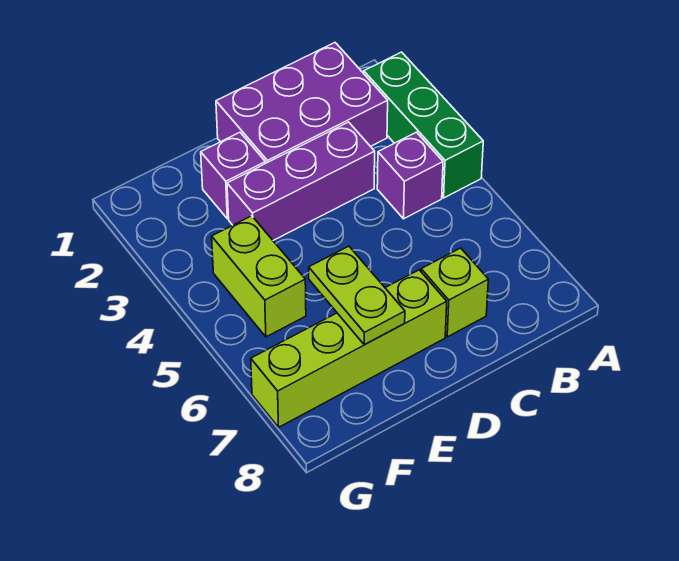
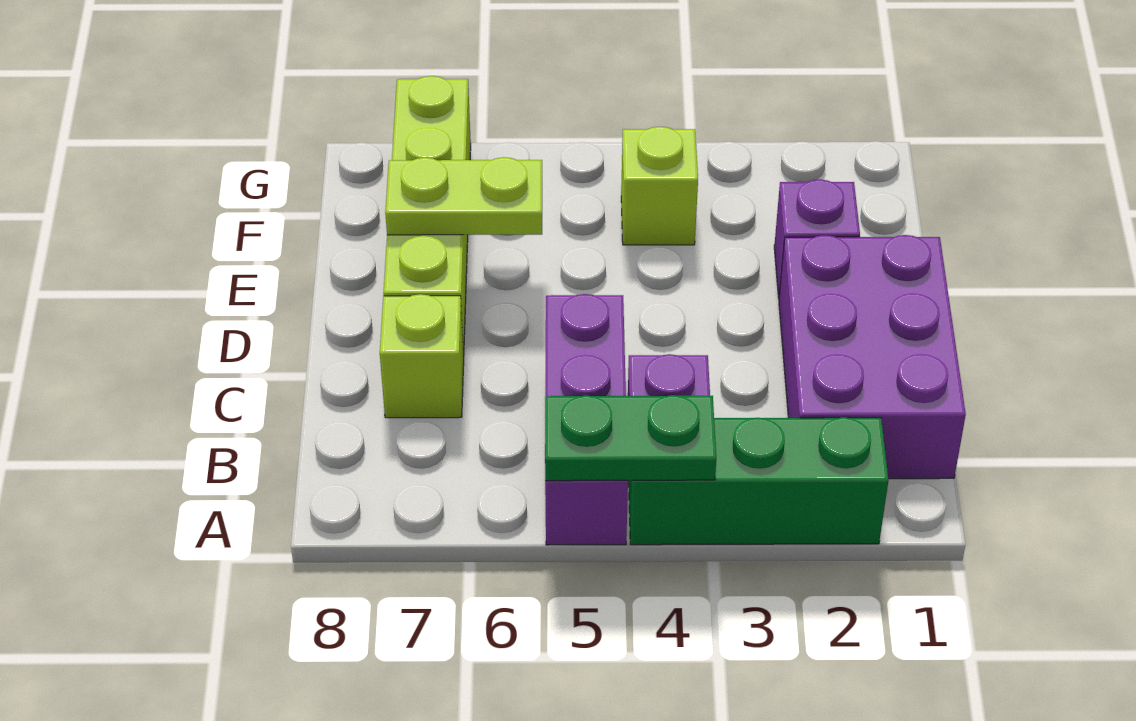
none -> green plate A4:A5 level 2
purple brick C3:E3 level 1 -> purple brick A5:C5 level 1
lime brick F4:F5 level 1 -> lime brick F4 level 1

